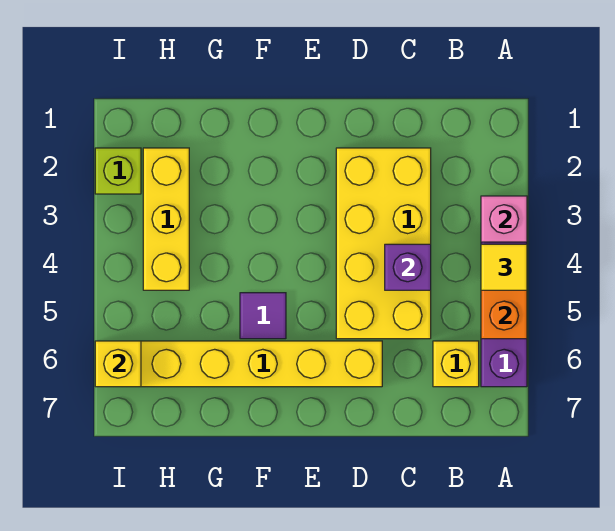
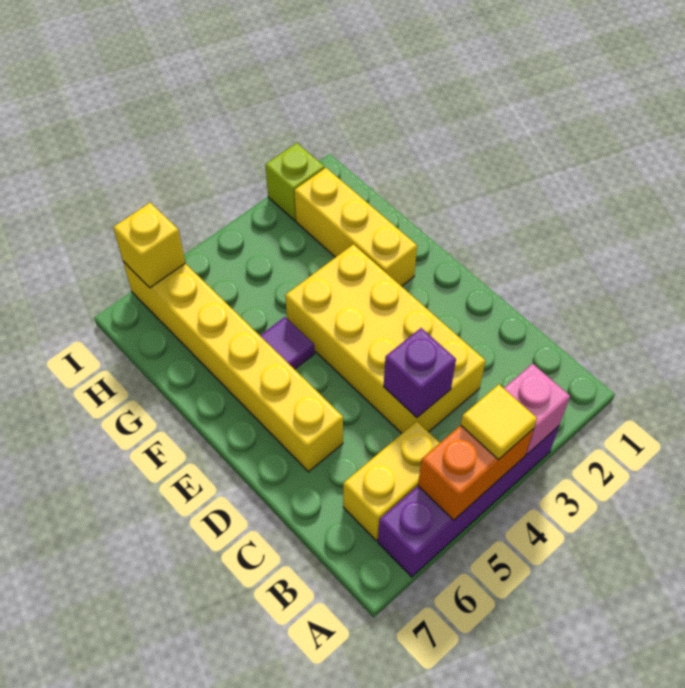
yellow brick B6 level 1 -> yellow brick B5:B6 level 1
yellow brick C2:D5 level 1 -> yellow brick C3:F4 level 1
yellow brick H2:H4 level 1 -> yellow brick F2:H2 level 1

